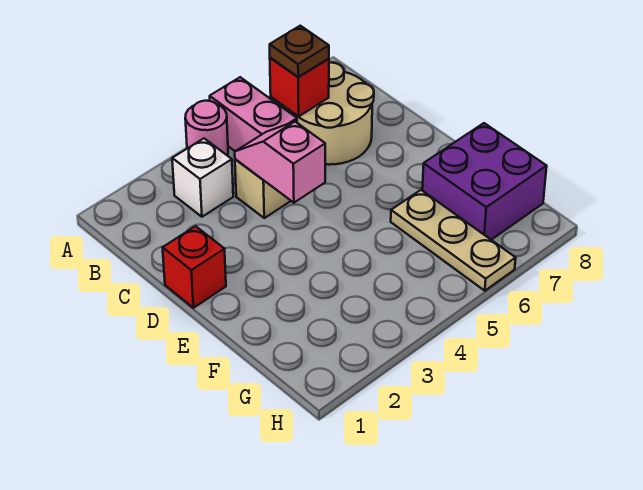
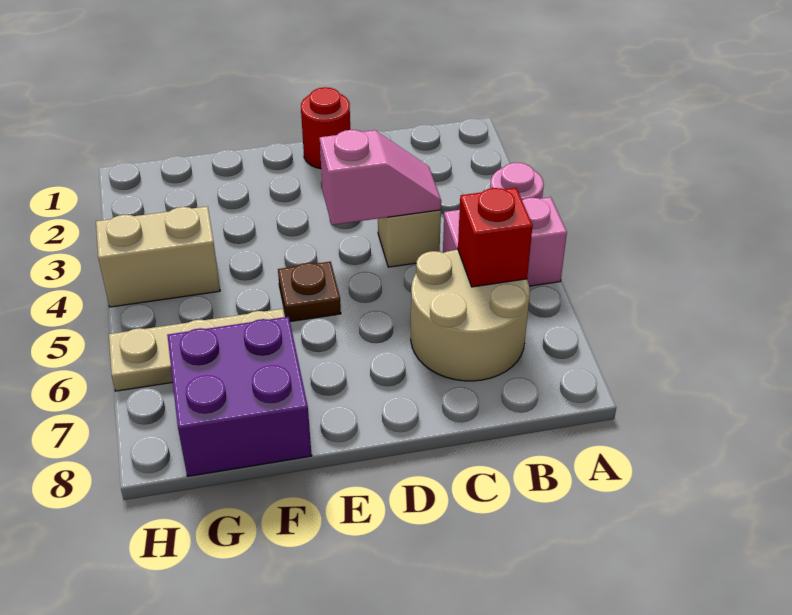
white brick B3 level 1 -> none
brown plate B6 level 3 -> brown plate E5 level 1
red brick D1 level 1 -> red round brick D1 level 1
none -> tan brick G4:H4 level 1

